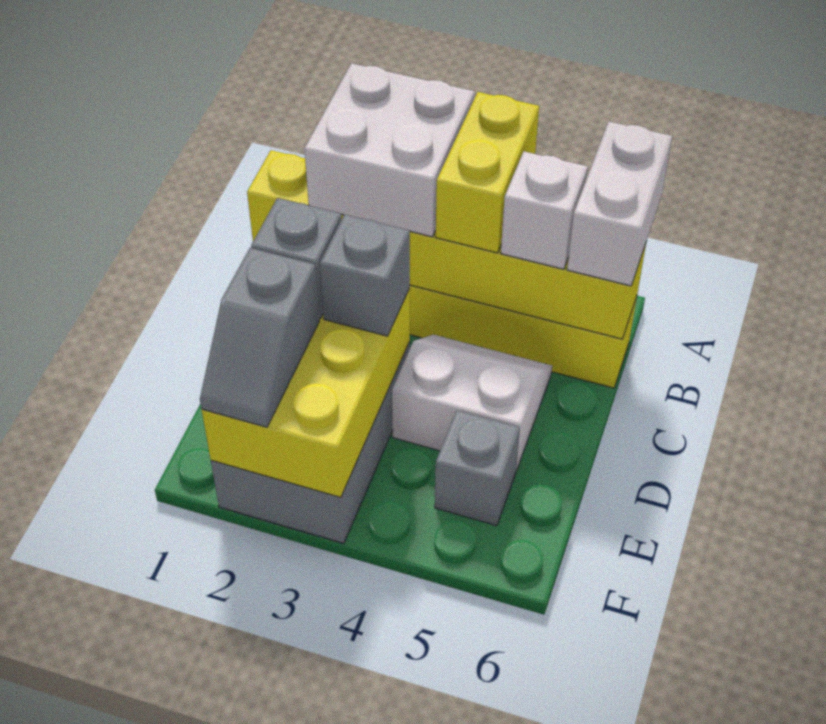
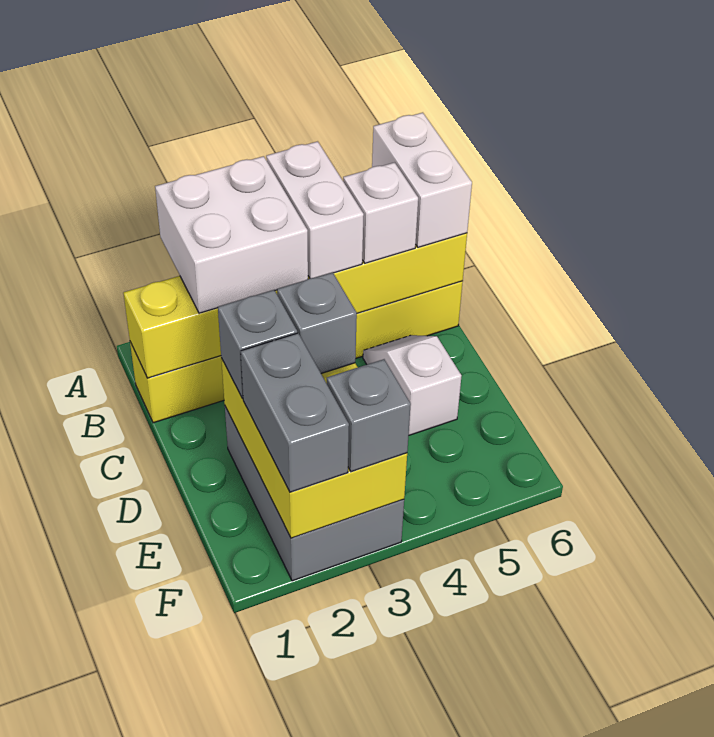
yellow brick A4:B4 level 3 -> white brick A4:B4 level 3
white slope C4:D5 level 1 top D -> white slope C5:D5 level 1 top D
grey slope E2:F2 level 3 top E -> grey brick E2:F2 level 3
grey brick E5 level 1 -> grey brick F3 level 3

